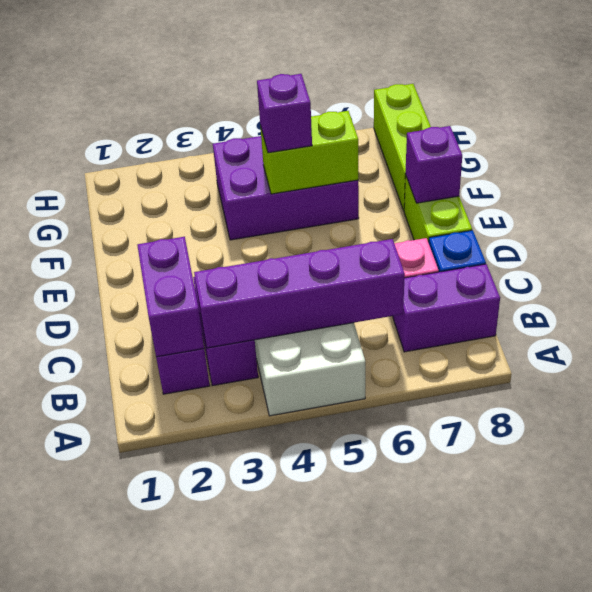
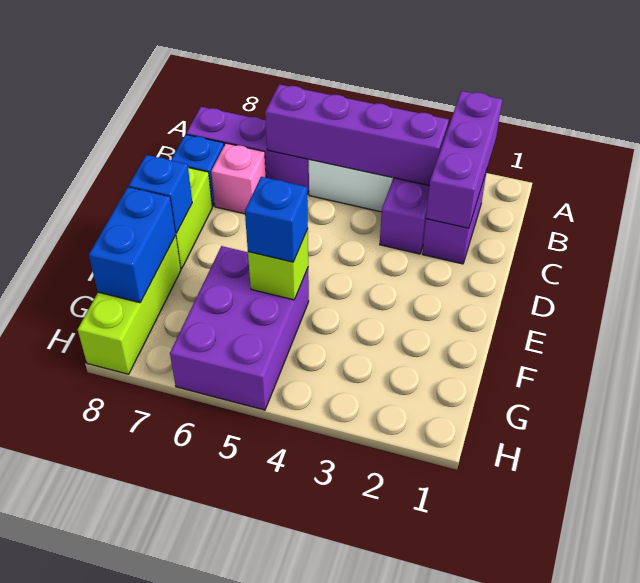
purple brick B2:C2 level 2 -> purple brick A2:C2 level 2
purple brick B7:B8 level 1 -> purple brick B6:B8 level 1
purple brick E8 level 2 -> blue brick E8 level 2
purple brick F4:G6 level 1 -> purple brick F5:H6 level 1
lime brick F5:F6 level 2 -> lime brick F5 level 2
purple brick F5 level 3 -> blue brick F5 level 3
none -> blue brick F8:G8 level 2

